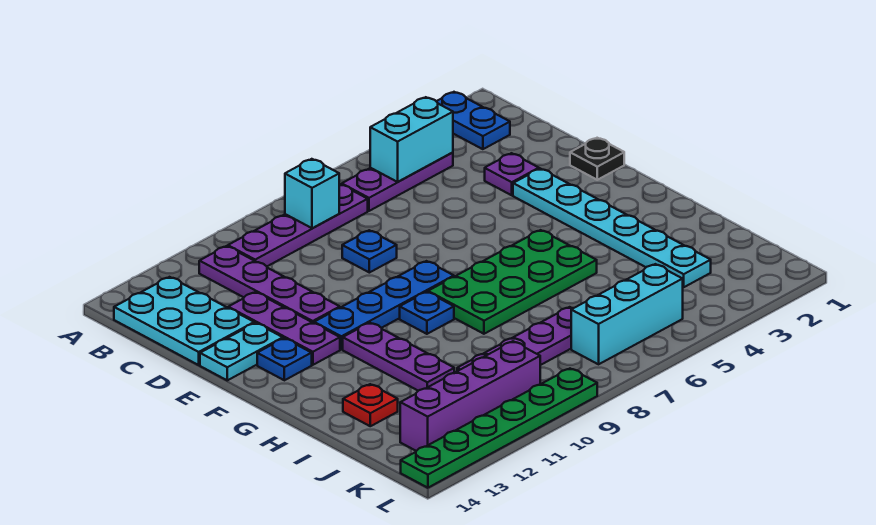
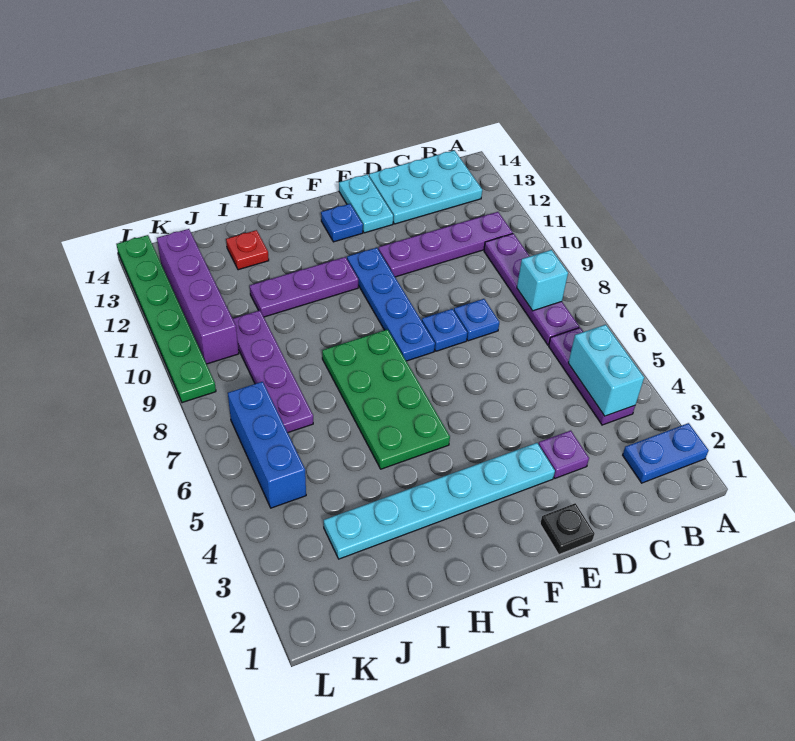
purple plate D12:F12 level 1 -> none
blue plate G9 level 1 -> blue plate E8 level 1
cyan brick K5:K7 level 1 -> blue brick K5:K7 level 1

